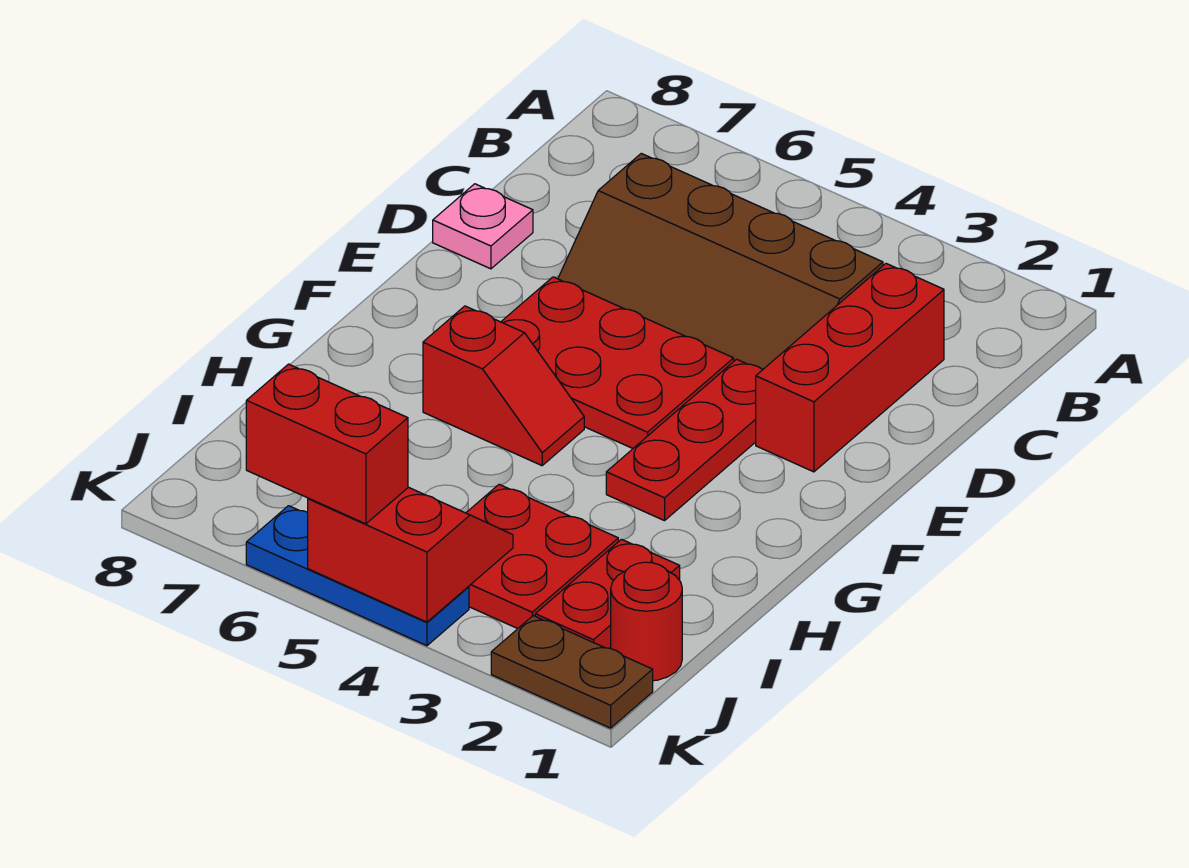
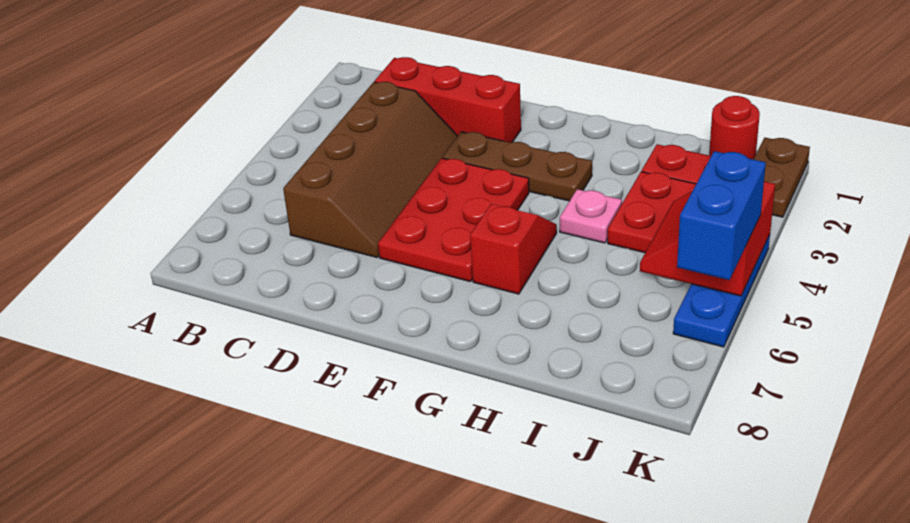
pink plate D8 level 1 -> pink plate H4 level 1
red plate E3:G3 level 1 -> brown plate E3:G3 level 1
red brick K5:K6 level 3 -> blue brick K5:K6 level 3

